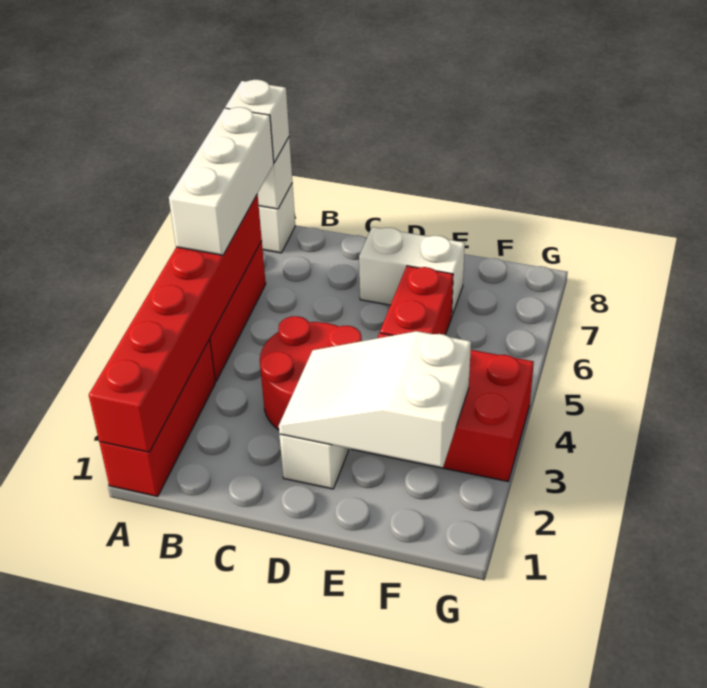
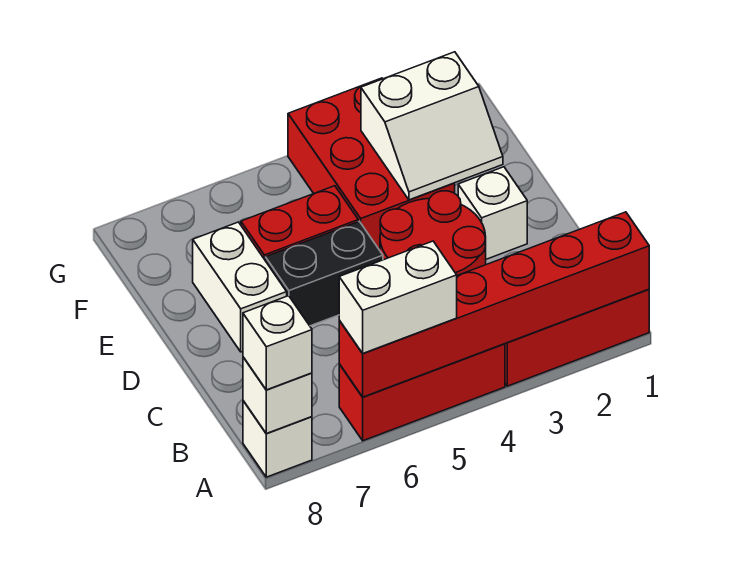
white brick A5:A7 level 3 -> white brick A5:A6 level 3
white slope D2:F3 level 2 top F -> white slope E2:F3 level 2 top F
none -> black brick D5:D6 level 1

